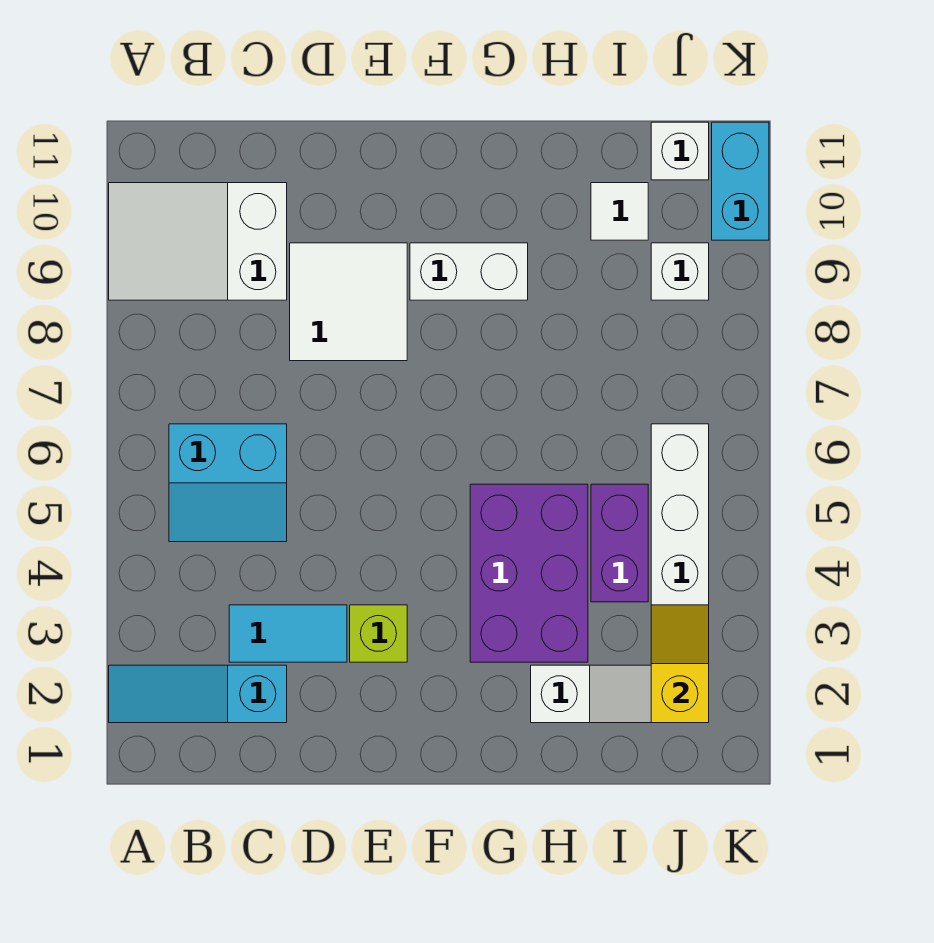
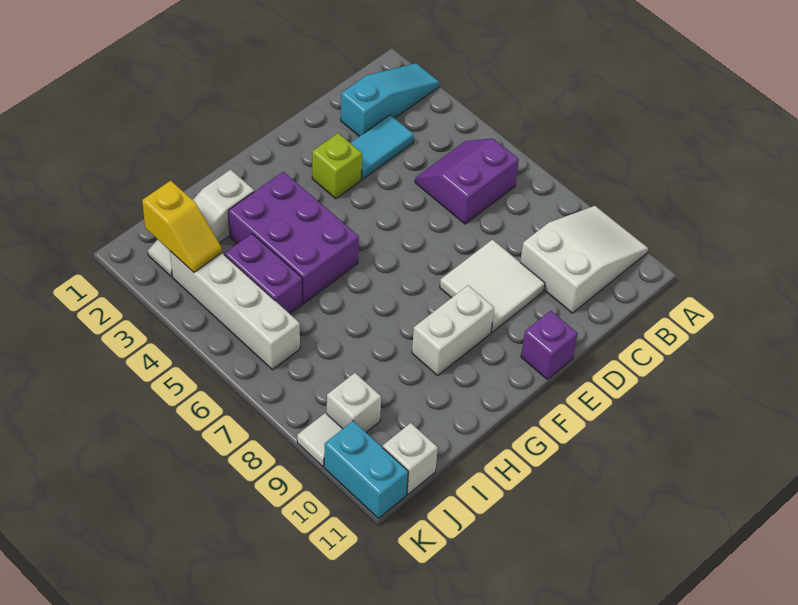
cyan slope B5:C6 level 1 top 6 -> purple slope B5:C6 level 1 top 6
none -> purple brick E11 level 1
white tile I10 level 1 -> white tile K9 level 1

